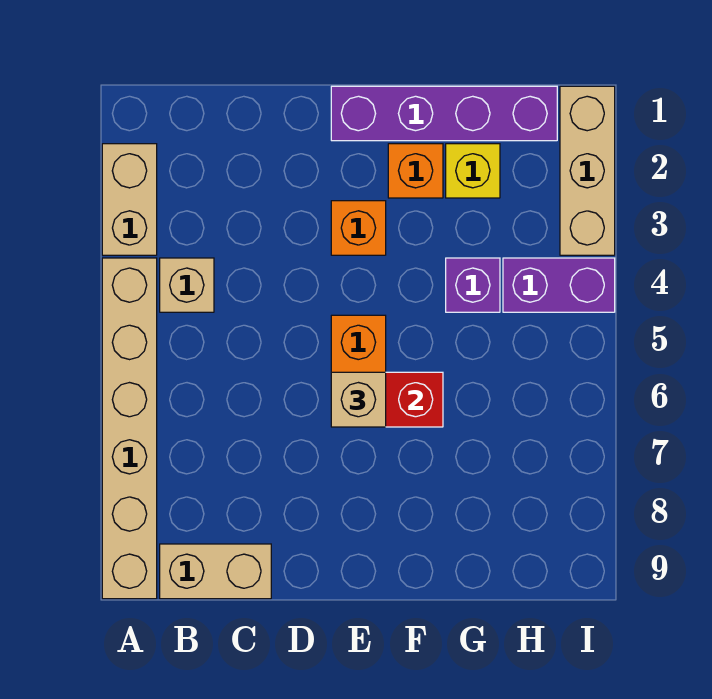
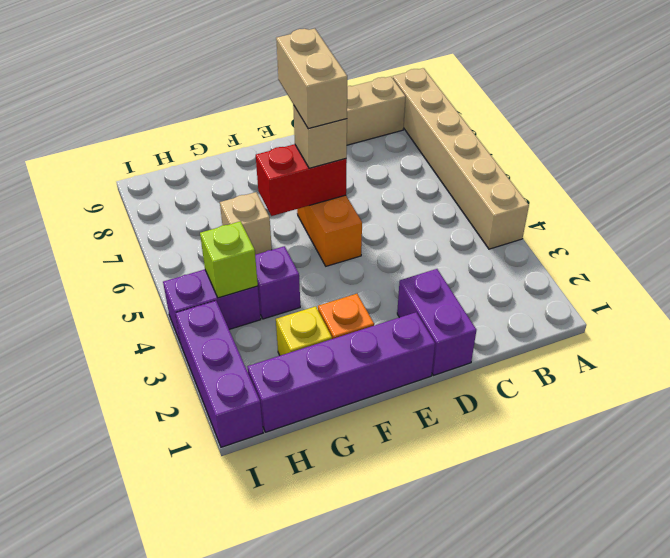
tan brick A2:A3 level 1 -> tan brick E6:E7 level 4
tan brick B4 level 1 -> tan brick G6 level 1
none -> purple brick D1:D2 level 1
orange brick E3 level 1 -> none
none -> lime brick H4 level 2
tan brick I1:I3 level 1 -> purple brick I1:I3 level 1

